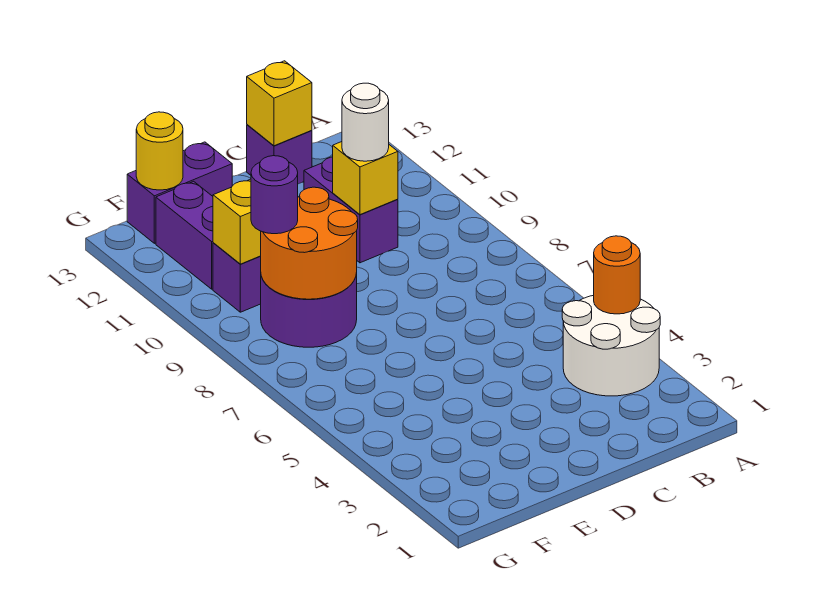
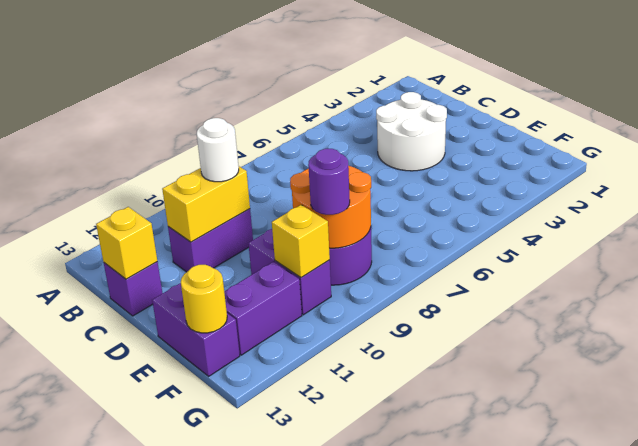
white round brick A3:B4 level 1 -> white round brick C3:D4 level 1
orange round brick A4 level 2 -> none
yellow brick C10 level 2 -> yellow brick C10:C11 level 2

